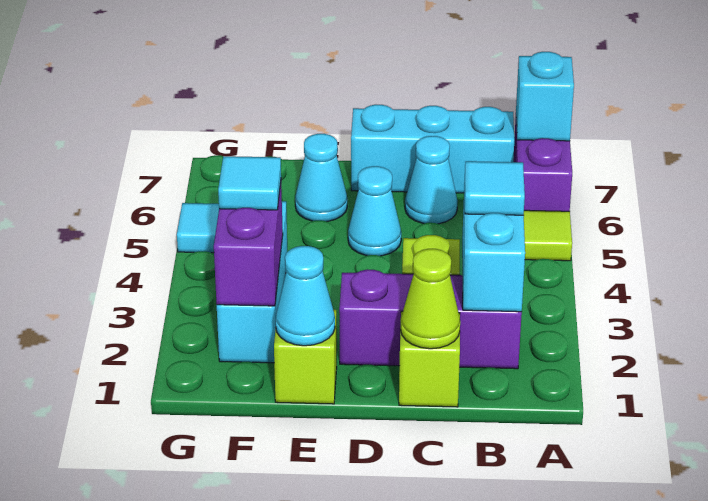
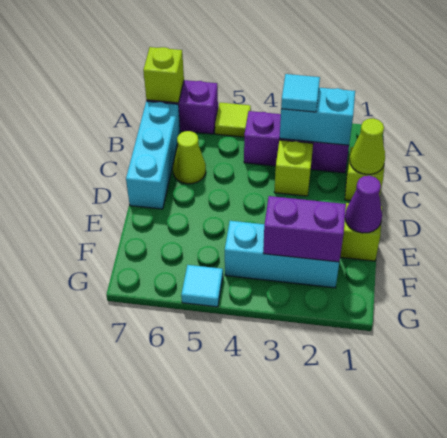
cyan brick A7 level 2 -> lime brick A7 level 2
purple brick B2:D2 level 1 -> purple brick B2:B4 level 1
cyan cone C6 level 1 -> lime cone C6 level 1
cyan cone D5 level 1 -> none
cyan cone E1 level 2 -> purple cone E1 level 2
cyan cone E6 level 1 -> none
cyan tile F3 level 3 -> none

